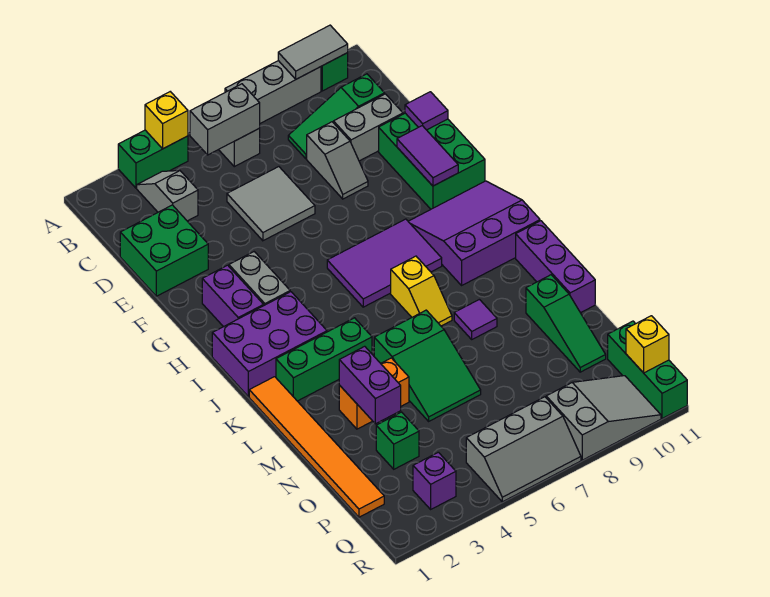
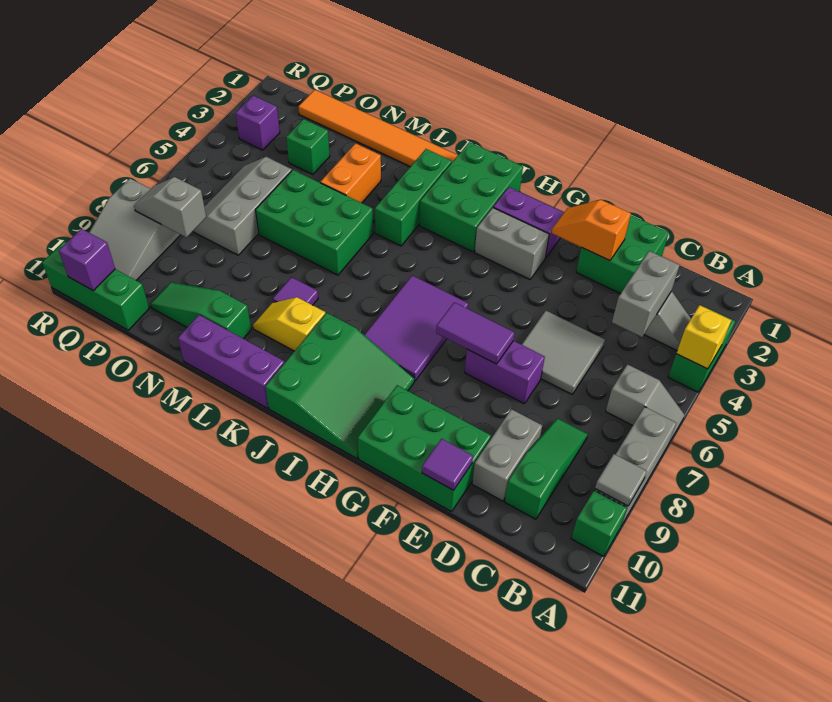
grey tile A9:A10 level 2 -> grey tile A9 level 2
grey brick B5:B6 level 2 -> grey brick C3:C4 level 2
grey slope D8:E8 level 1 top D -> grey slope P8:Q8 level 2 top P
none -> orange slope E2:F2 level 2 top E
purple tile F10:G10 level 2 -> purple tile F7:G7 level 2
purple slope H9:J11 level 1 top J -> green slope H9:J11 level 1 top J
purple brick I1:J3 level 1 -> green brick I1:J3 level 1
yellow slope J7:K7 level 1 top J -> yellow slope K9:L9 level 1 top K
green slope L5:N6 level 1 top L -> green brick L5:N6 level 1
purple brick M3:N3 level 2 -> purple brick E7:F7 level 1
grey slope Q5:R7 level 1 top Q -> grey slope O5:P7 level 1 top O
yellow brick Q11 level 2 -> purple brick Q11 level 2

